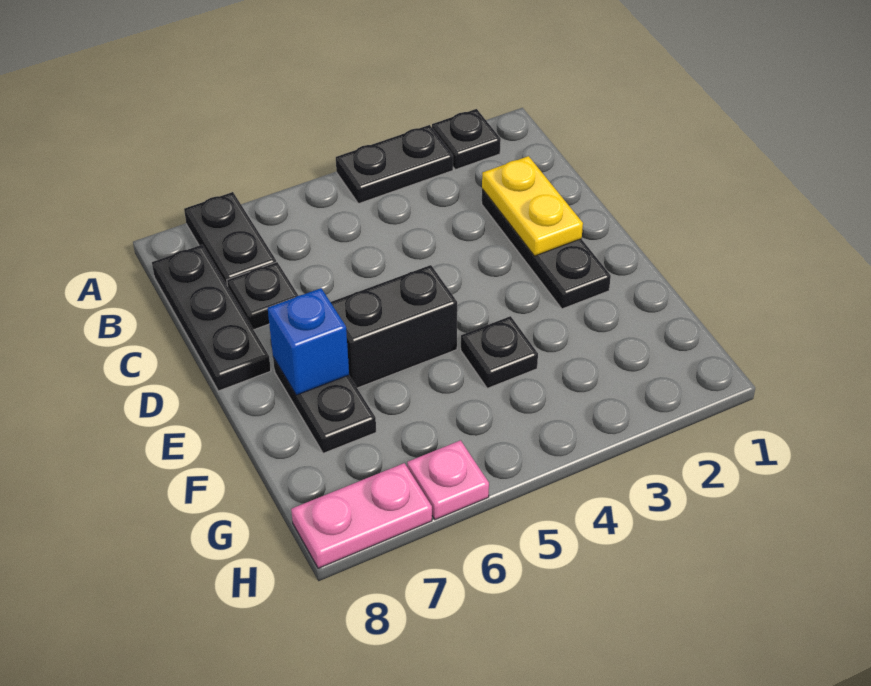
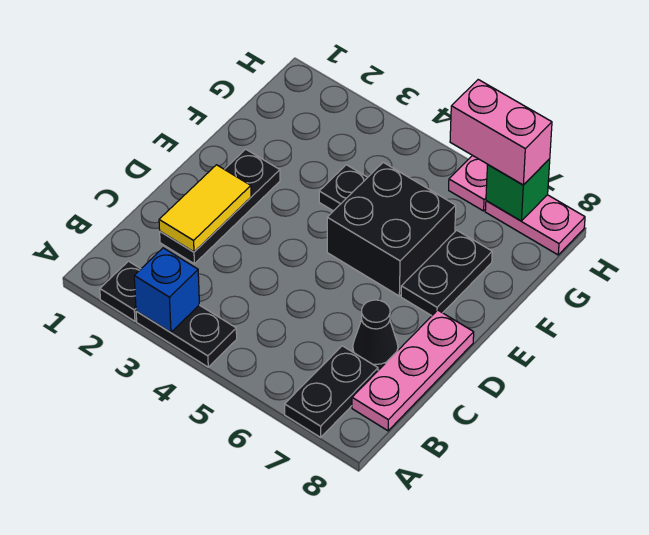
black plate B8:D8 level 1 -> pink plate B8:D8 level 1
yellow plate C2:D2 level 2 -> yellow tile C2:D2 level 2
black plate C7 level 1 -> black cone C7 level 1
black brick E5:E6 level 1 -> black brick E5:F6 level 1
blue brick E7 level 2 -> blue brick A3 level 2
none -> pink brick H6:H7 level 3
none -> green brick H7 level 2

